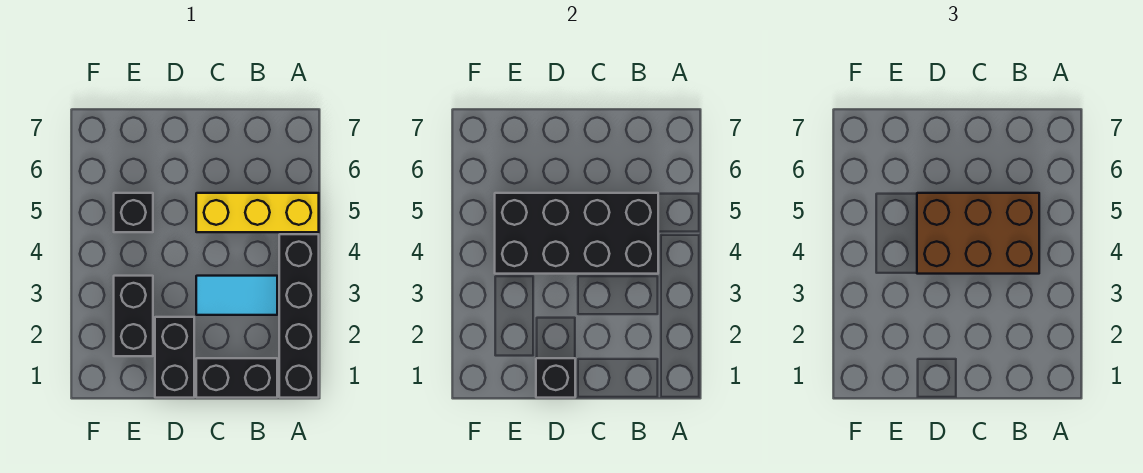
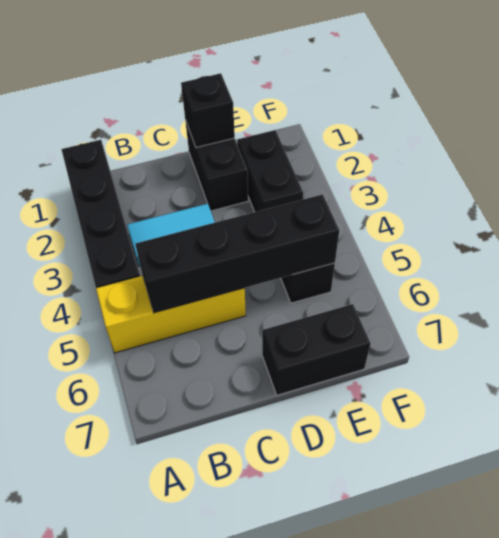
black brick B1:C1 level 1 -> black brick D7:E7 level 1
black brick B4:E5 level 2 -> black brick B5:E5 level 2
brown brick B4:D5 level 3 -> none

